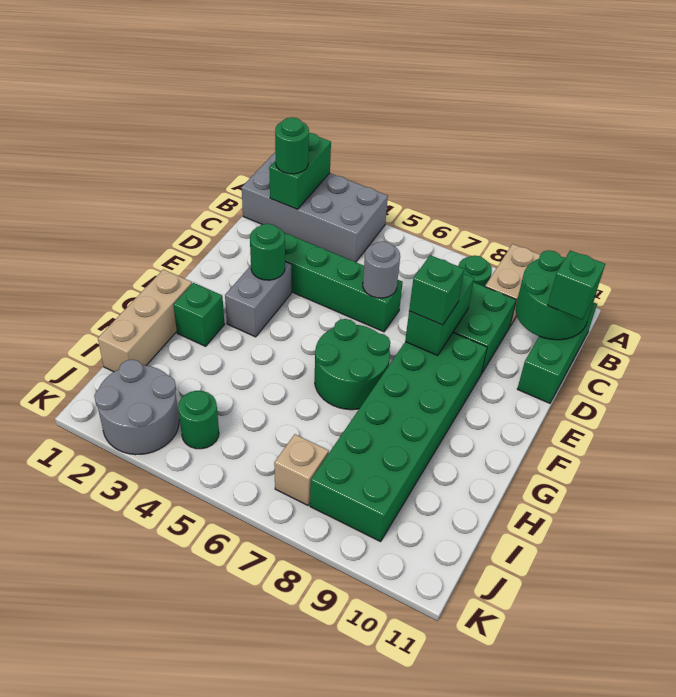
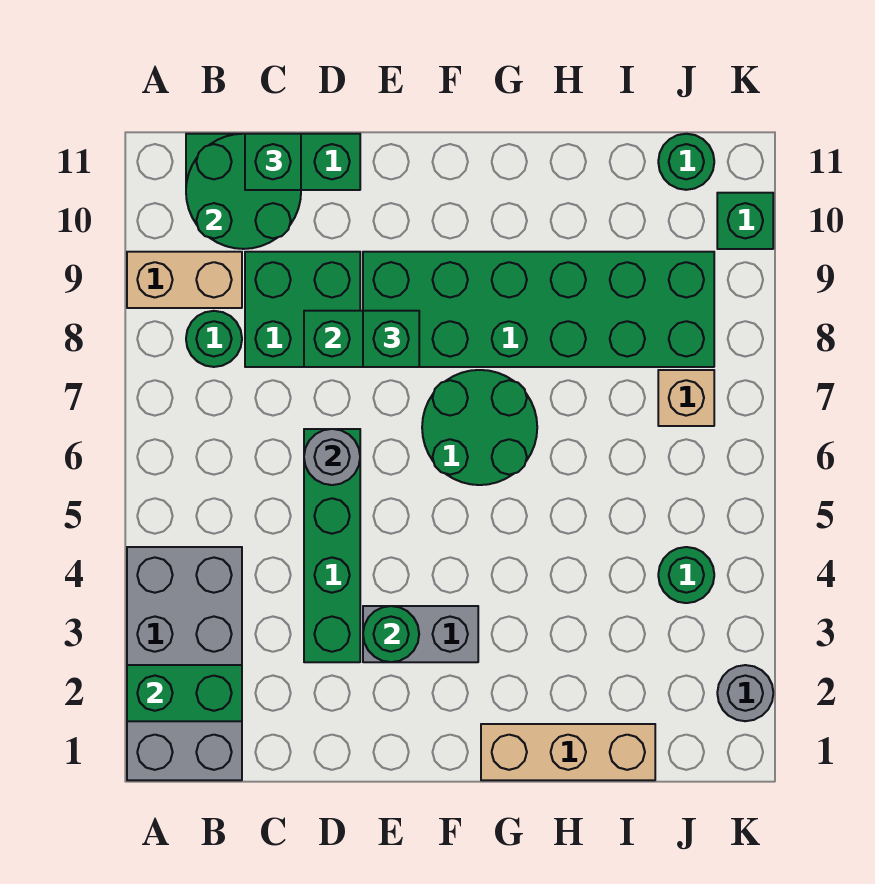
green round brick B2 level 3 -> green round brick J11 level 1
green brick G2 level 1 -> green brick K10 level 1
grey round brick J2:K3 level 1 -> grey round brick K2 level 1

